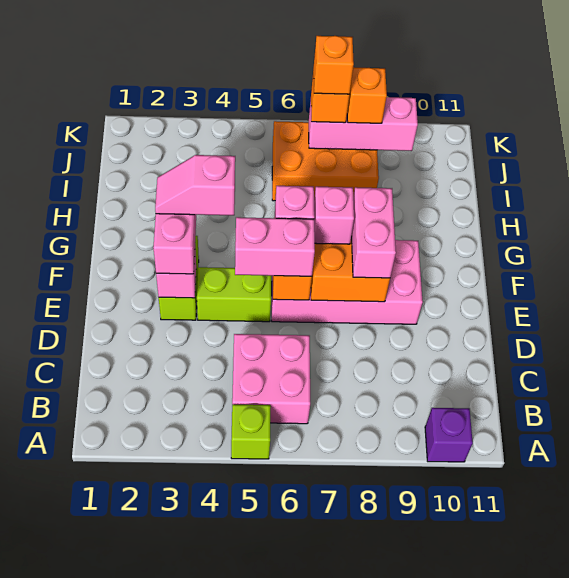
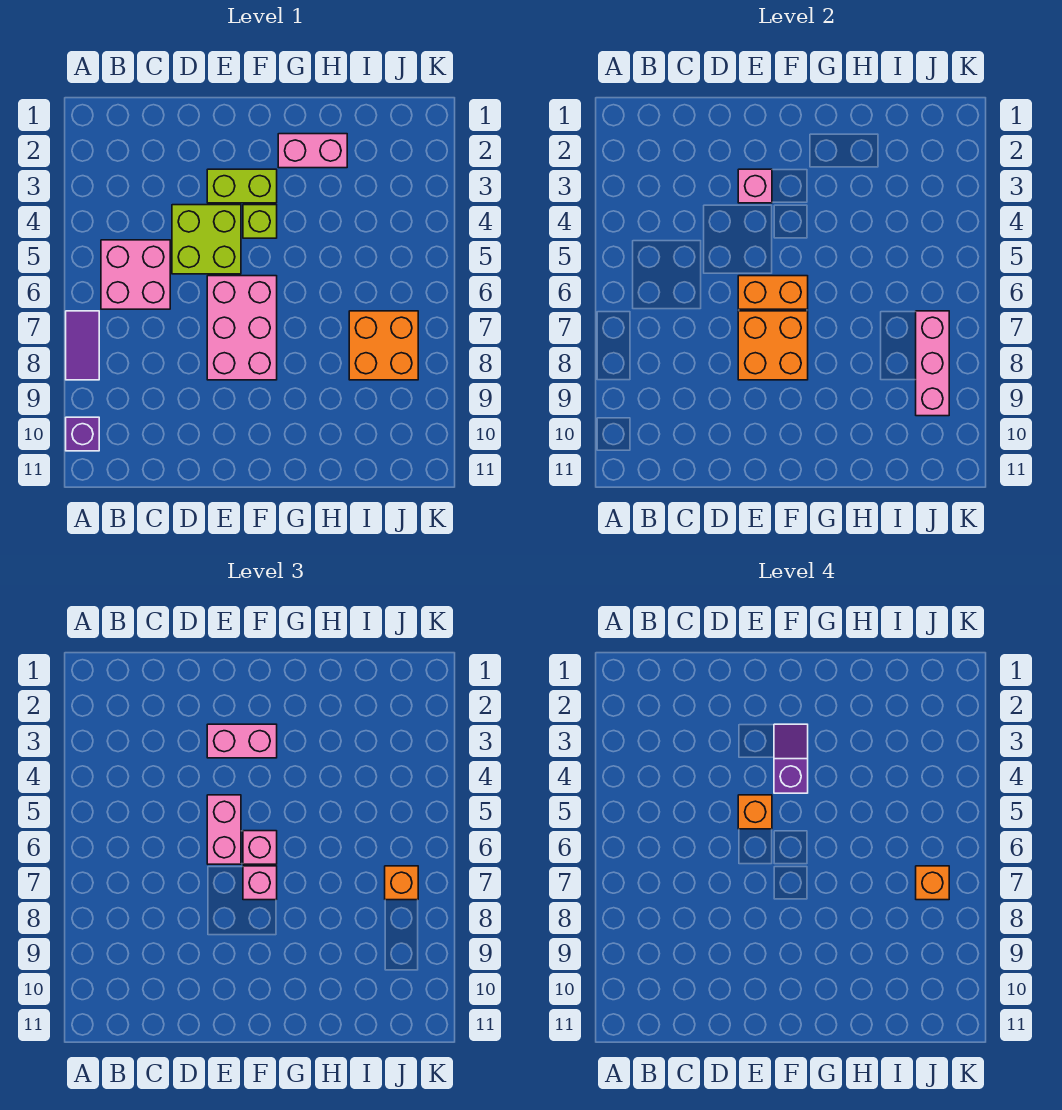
lime brick A5 level 1 -> lime brick F4 level 1
none -> purple tile A7:A8 level 1
lime brick E4:E5 level 1 -> lime brick D4:E5 level 1
pink brick E6:F9 level 1 -> pink brick E6:F8 level 1
pink brick E8:F8 level 3 -> pink brick G2:H2 level 1
pink slope F3:F4 level 4 top 4 -> purple slope F3:F4 level 4 top 4
orange brick I6:J8 level 1 -> orange brick I7:J8 level 1
orange brick J8 level 3 -> orange brick E5 level 4

